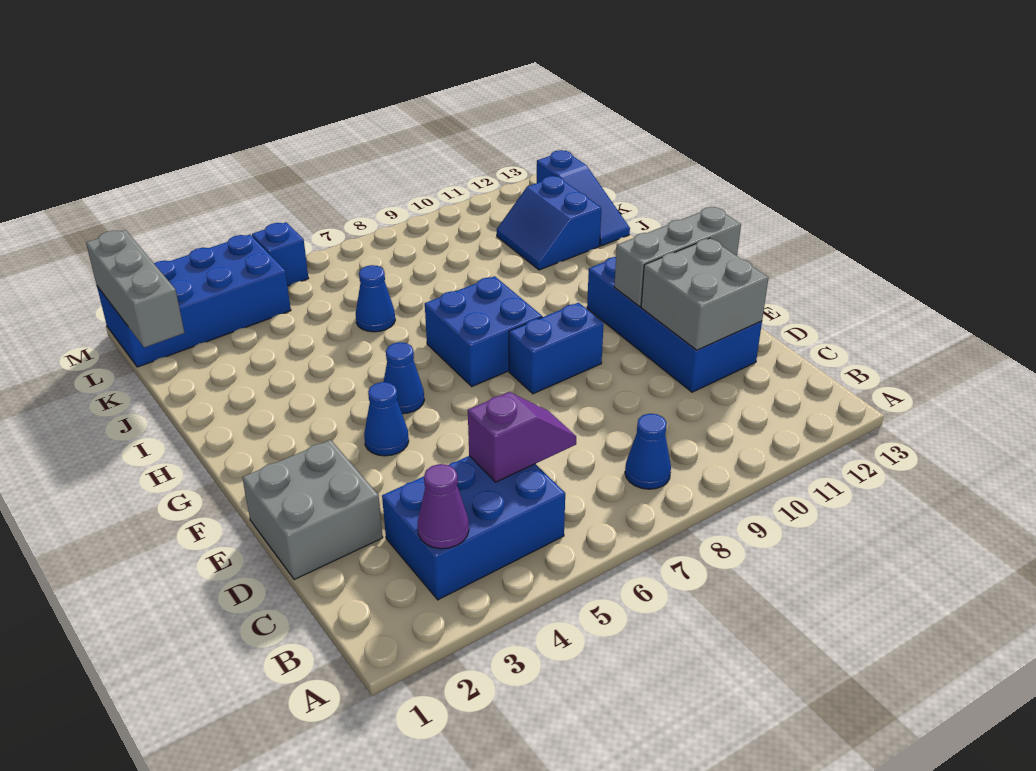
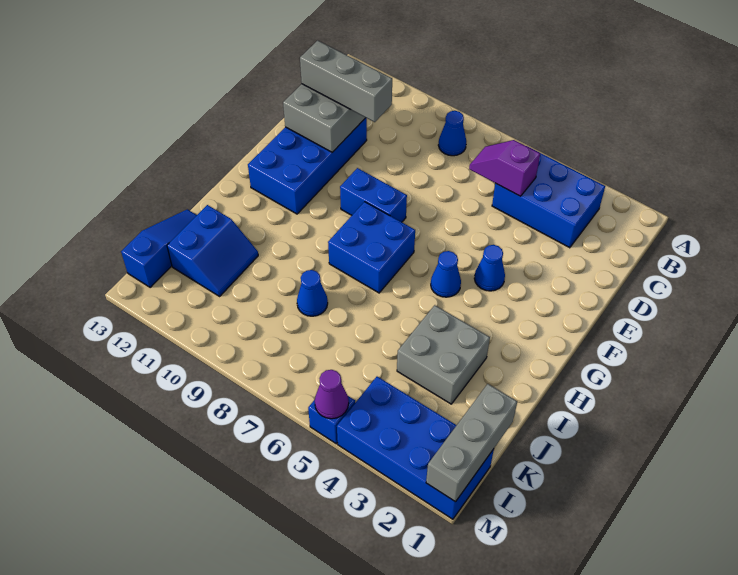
purple cone B3 level 2 -> purple cone M5 level 2
grey brick D1:E2 level 1 -> grey brick I3:J4 level 1
grey brick F11:F13 level 2 -> grey brick D10:D12 level 3
blue cone J6 level 1 -> blue cone J8 level 1

